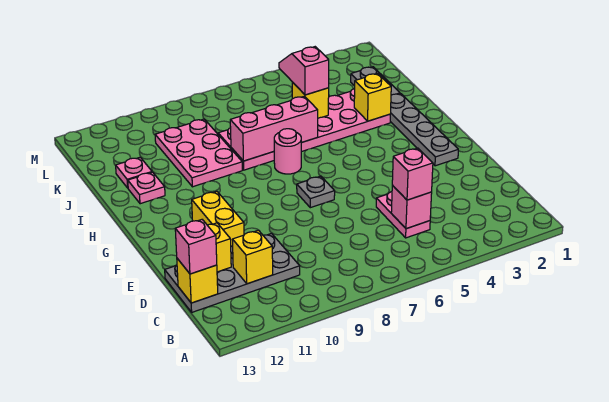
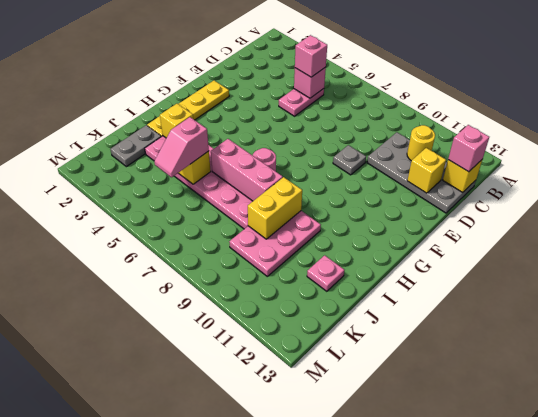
yellow brick C11 level 2 -> yellow round brick C11 level 2
yellow brick E11:F11 level 1 -> yellow brick I9:J9 level 2
grey plate F2:I2 level 1 -> yellow plate F2:I2 level 1
grey plate F7 level 1 -> grey plate E9 level 1
pink plate I12 level 1 -> none

